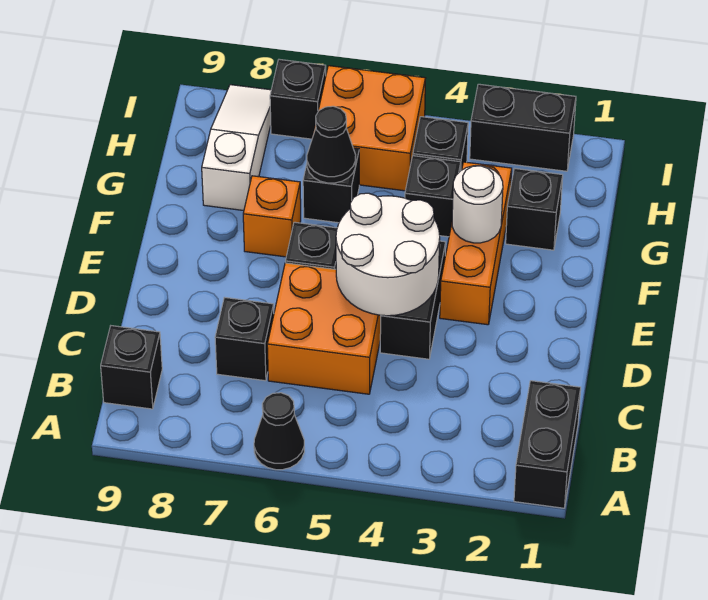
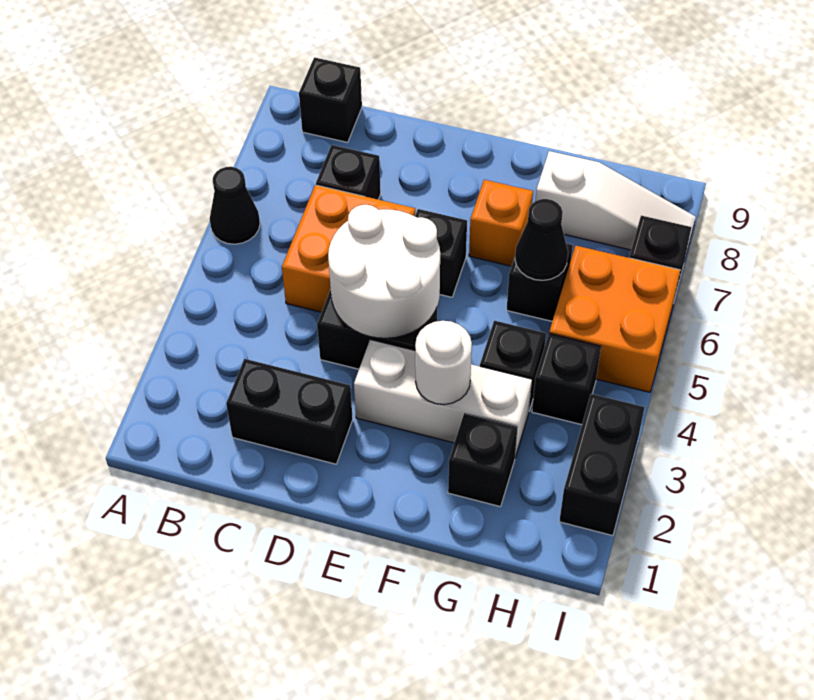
black brick A1:B1 level 1 -> black brick C2:D2 level 1
orange brick E3:G3 level 1 -> white brick E3:G3 level 1

